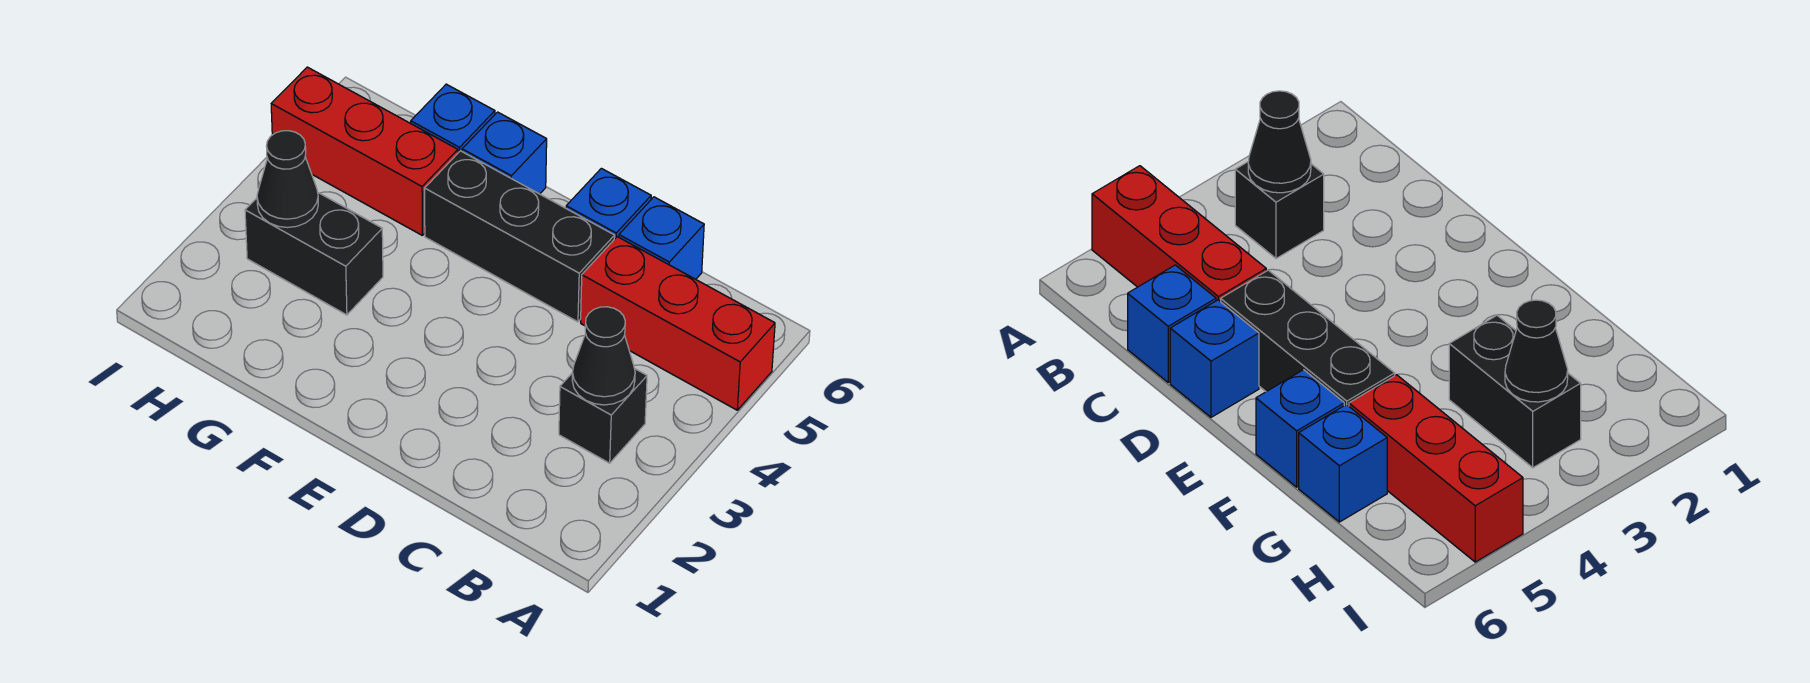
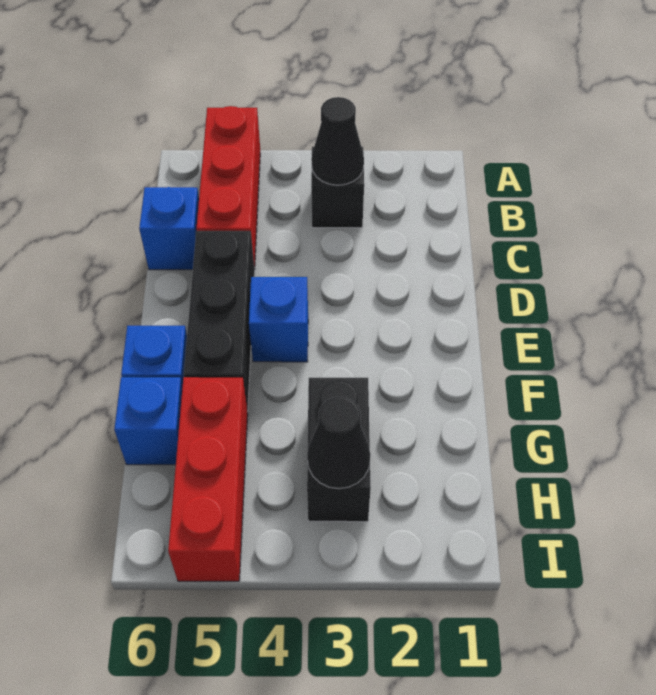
blue brick D6 level 1 -> blue brick E4 level 1

